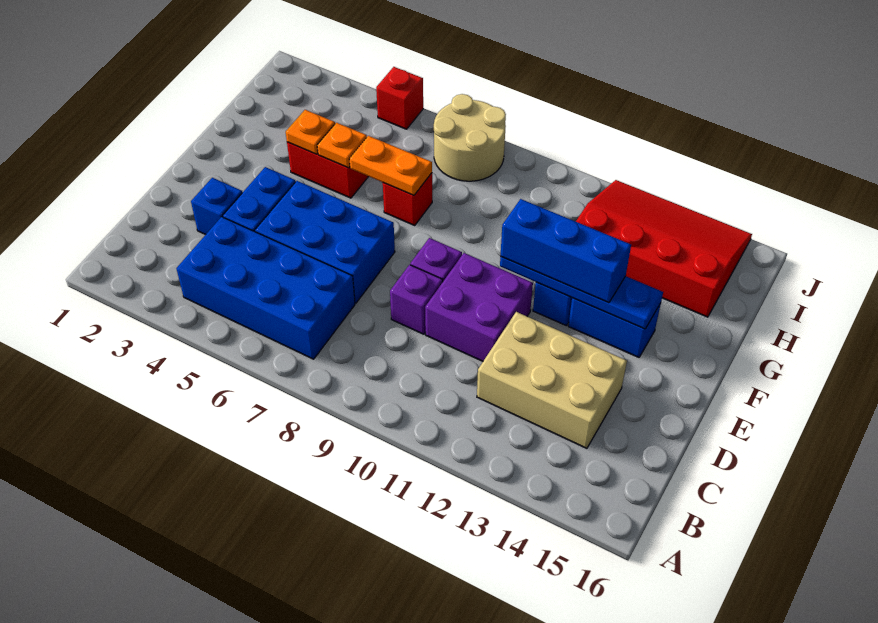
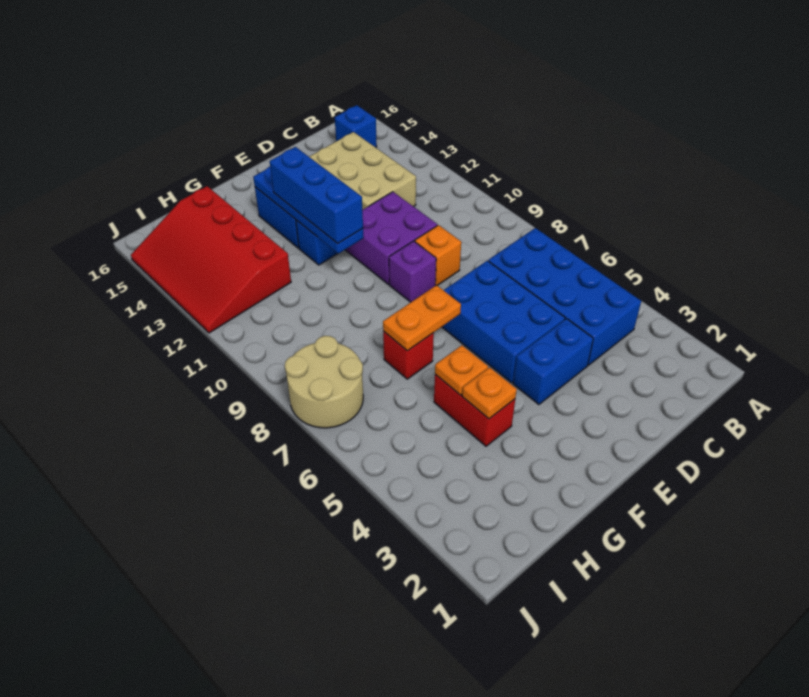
blue brick D3 level 1 -> blue brick B15 level 1
purple brick D9 level 1 -> orange brick D9 level 1
orange plate G6:G7 level 2 -> orange plate F7:G7 level 2
red brick J5 level 1 -> none

